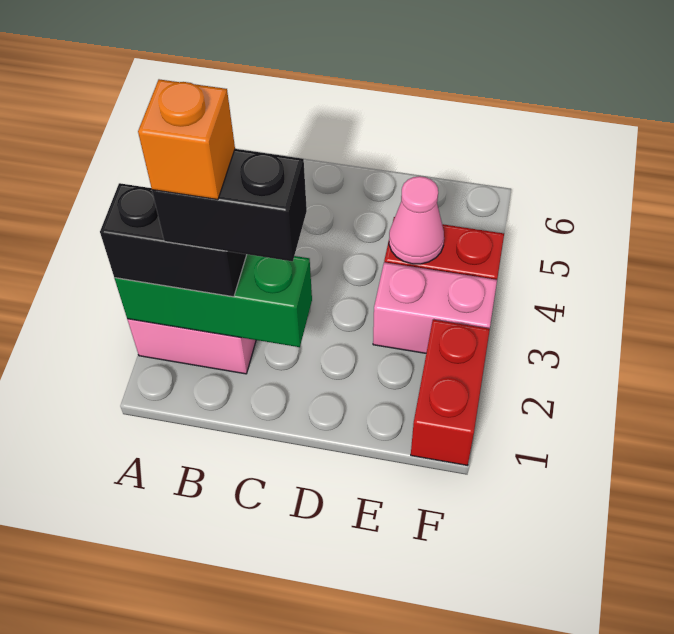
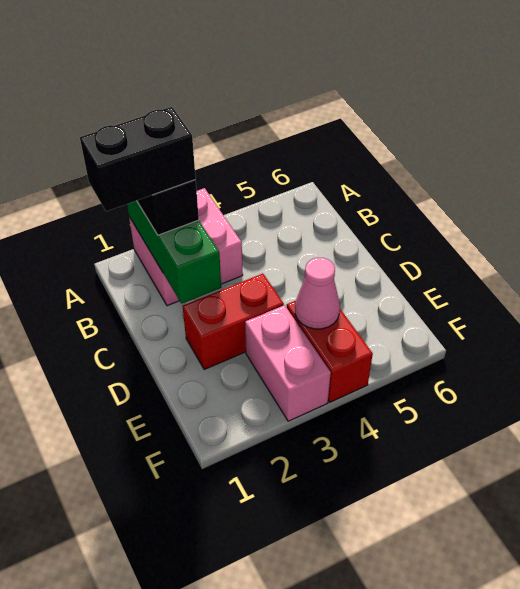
black brick B2:C2 level 4 -> black brick B1:B2 level 4
orange brick B2 level 5 -> none
red brick F1:F2 level 1 -> red brick D2:D3 level 1

